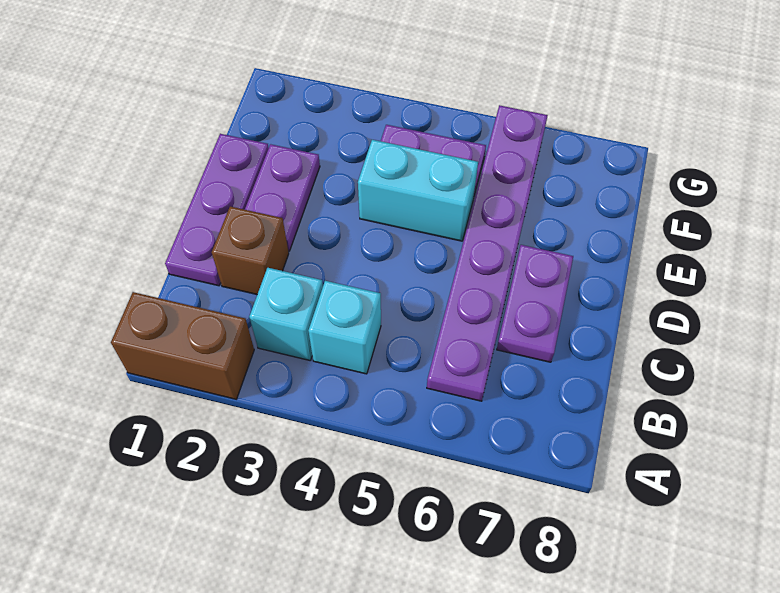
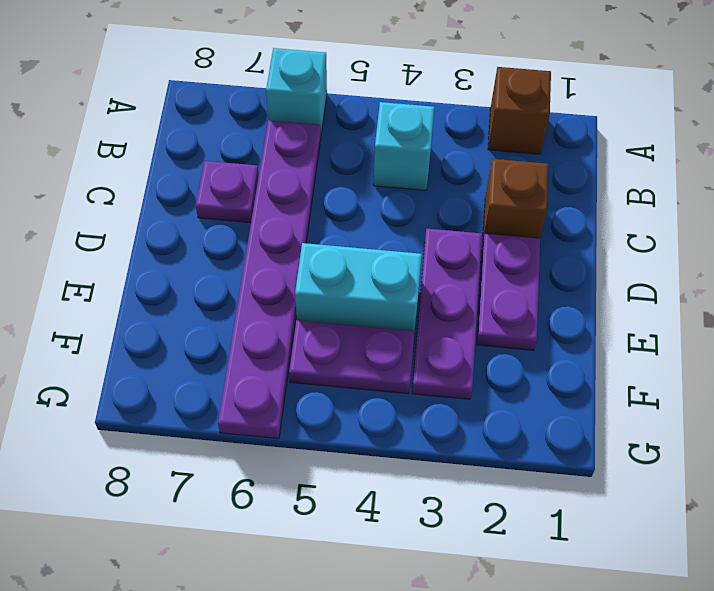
brown brick A1:A2 level 1 -> brown brick A2 level 1
cyan brick B3 level 1 -> cyan brick A6 level 1
purple plate C1:E1 level 1 -> purple plate D3:F3 level 1
purple plate C7:D7 level 1 -> purple plate C7 level 1

